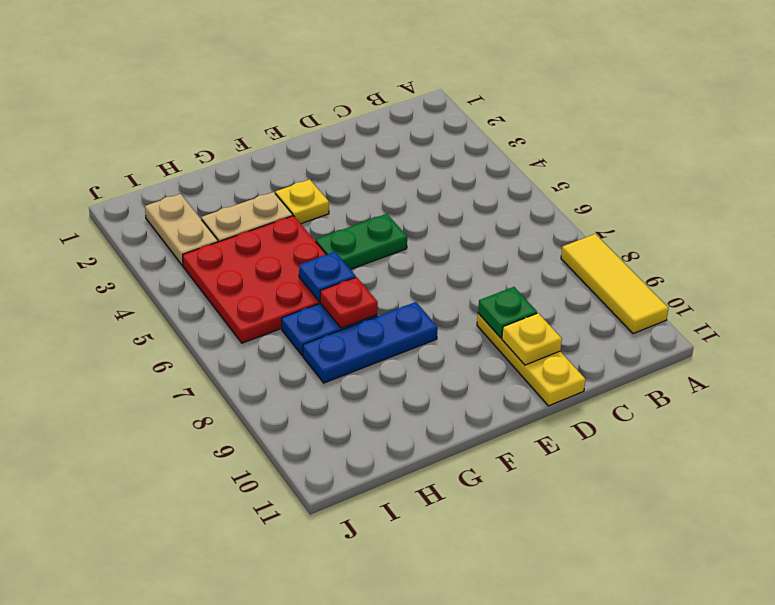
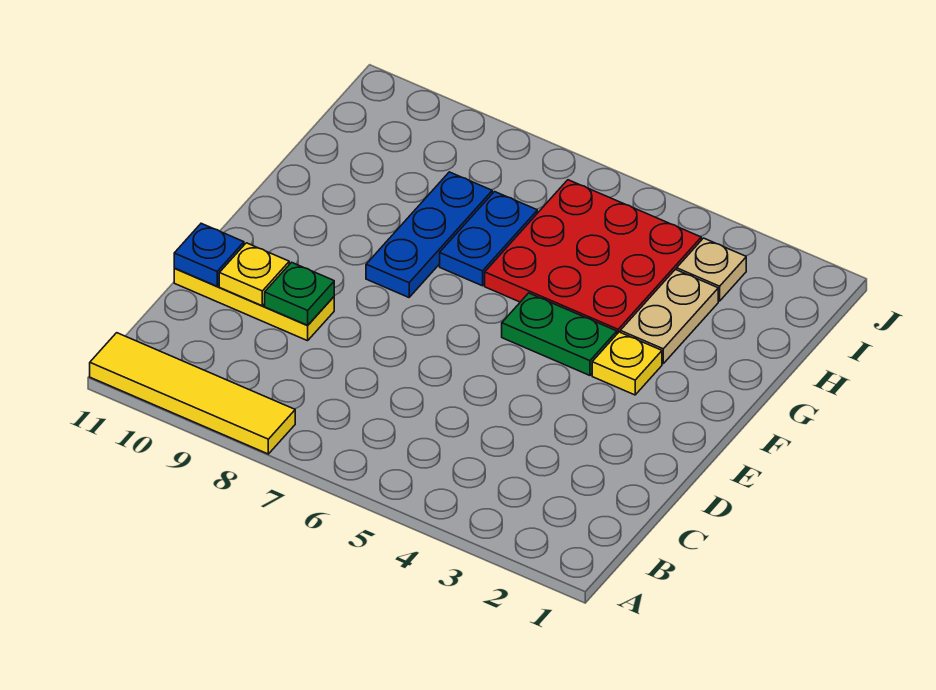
yellow tile A8:A10 level 1 -> yellow tile A8:A11 level 1
green plate E5:F5 level 1 -> green plate F4:F5 level 1
blue plate G6 level 2 -> blue plate D11 level 2
red plate G7 level 2 -> none
tan plate I2:I3 level 1 -> tan plate I3 level 1

